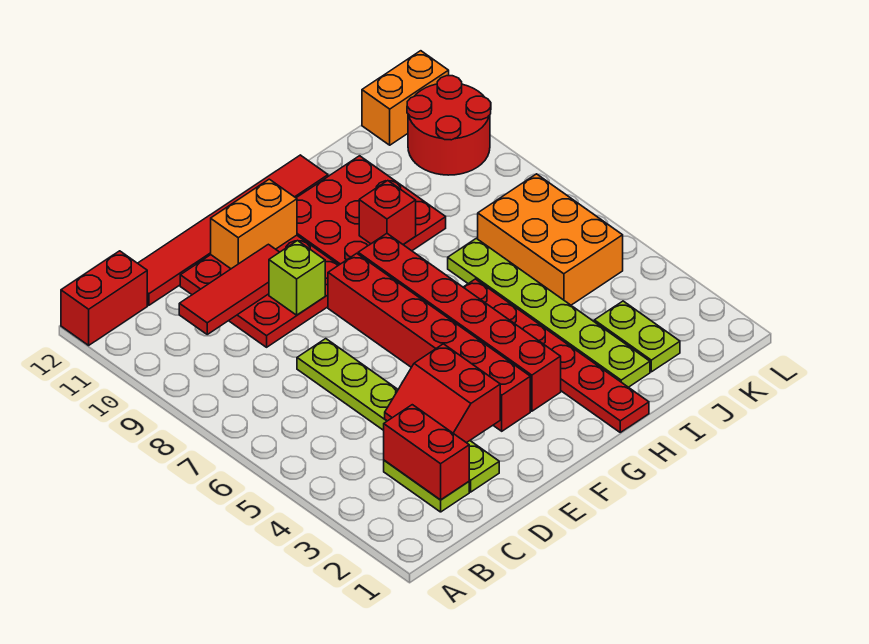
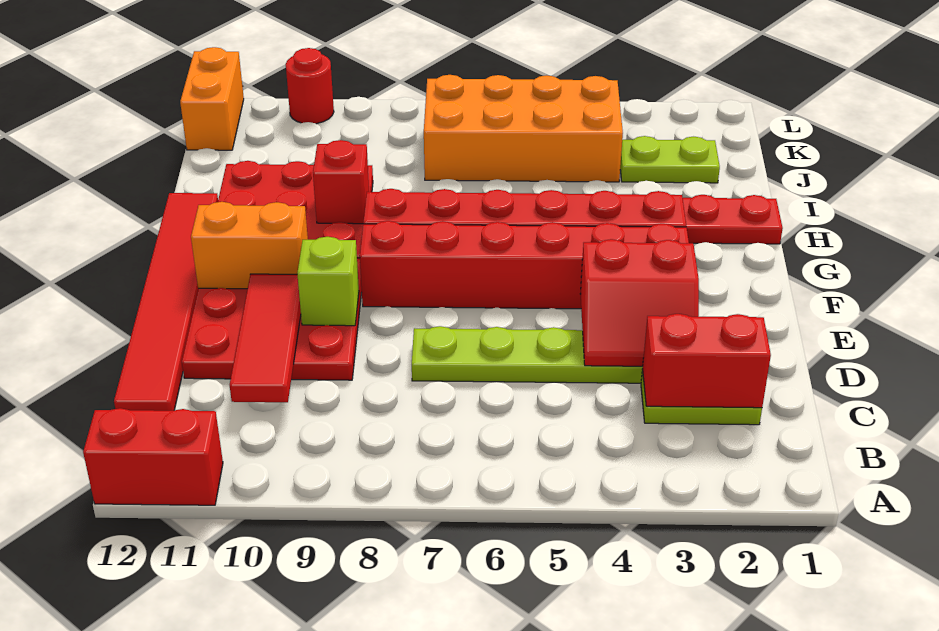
red brick A12:B12 level 1 -> red brick A11:A12 level 1
orange brick E11:F11 level 2 -> orange brick F10:F11 level 2
lime plate I2:I7 level 1 -> none
orange brick J5:K7 level 1 -> orange brick J4:K7 level 1
red round brick K10:L11 level 1 -> red round brick L10 level 1

